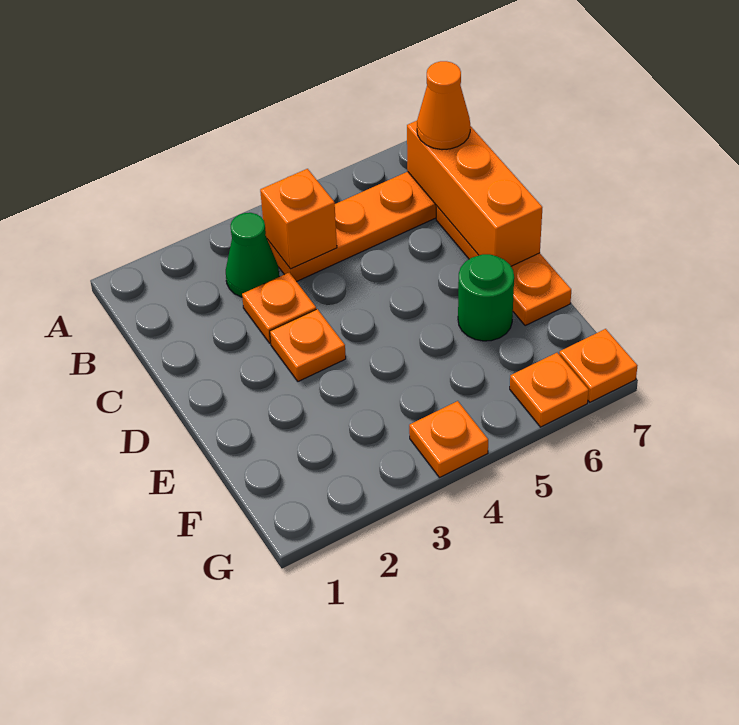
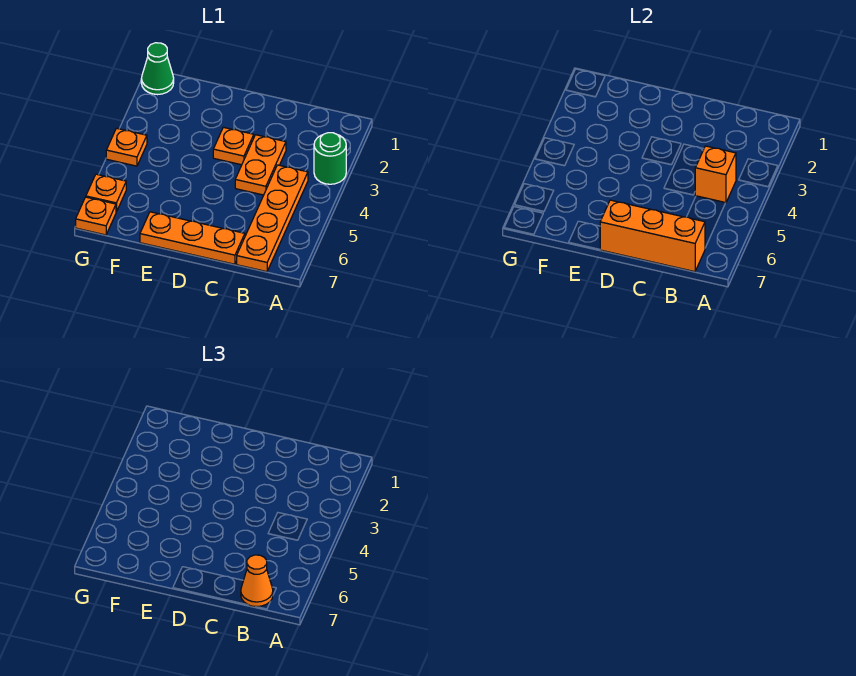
green cone B3 level 1 -> green cone G1 level 1
orange plate C3 level 1 -> orange plate C3:C4 level 1
green round brick E6 level 1 -> green round brick A3 level 1

